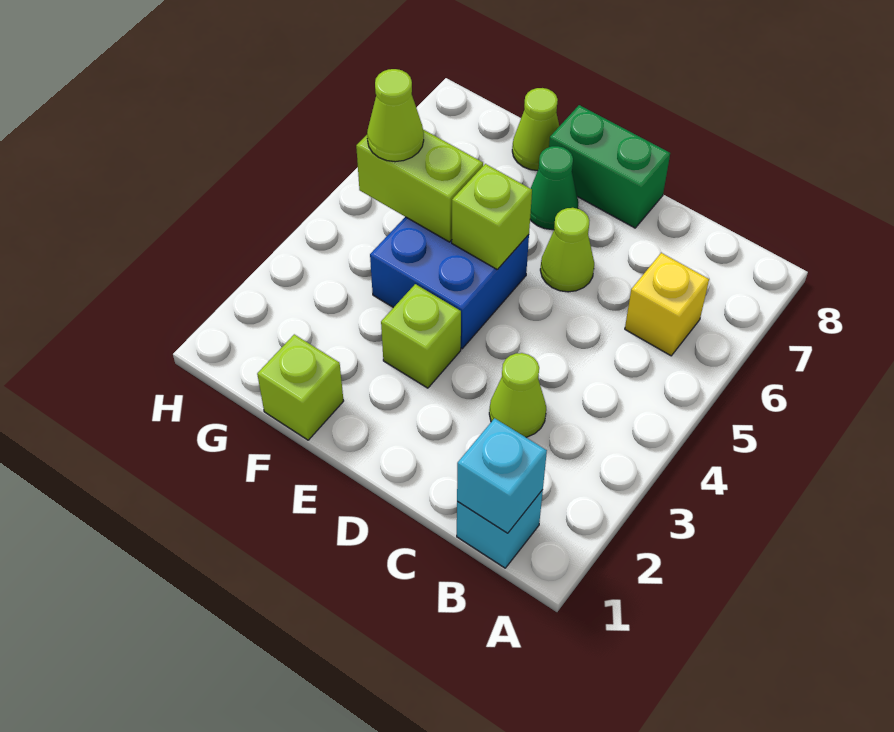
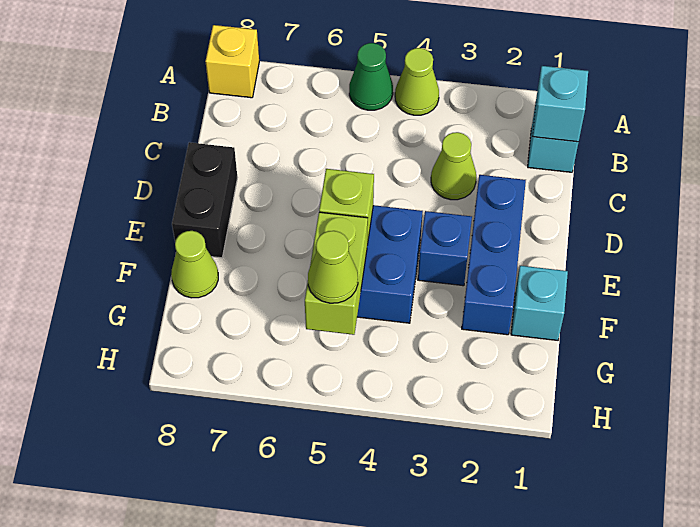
yellow brick B6 level 1 -> yellow brick A8 level 1
none -> blue brick D2:F2 level 1
lime cone D6 level 1 -> lime cone A4 level 1
green brick D8:E8 level 1 -> black brick D8:E8 level 1
lime brick E3 level 1 -> blue brick E3 level 1
green cone E7 level 1 -> green cone A5 level 1
lime brick F1 level 1 -> cyan brick F1 level 1

